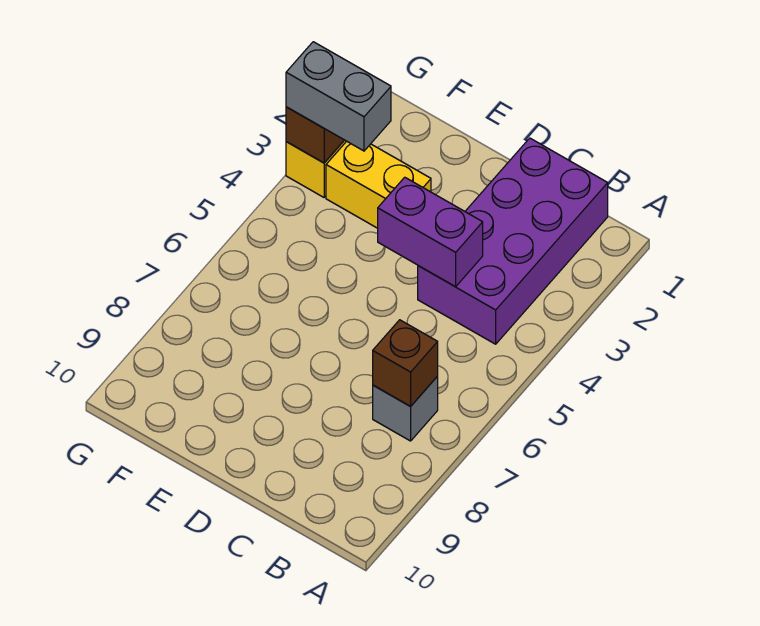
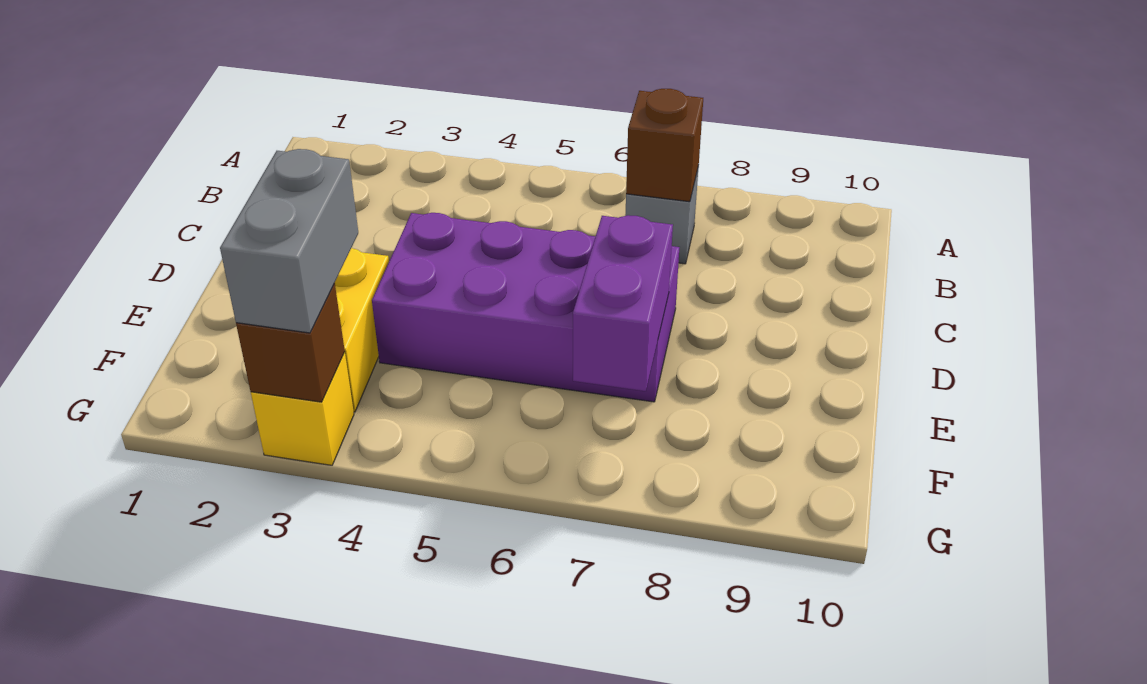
purple brick B1:C4 level 1 -> purple brick D4:E7 level 1
purple brick C4:D4 level 2 -> purple brick E7:F7 level 2

